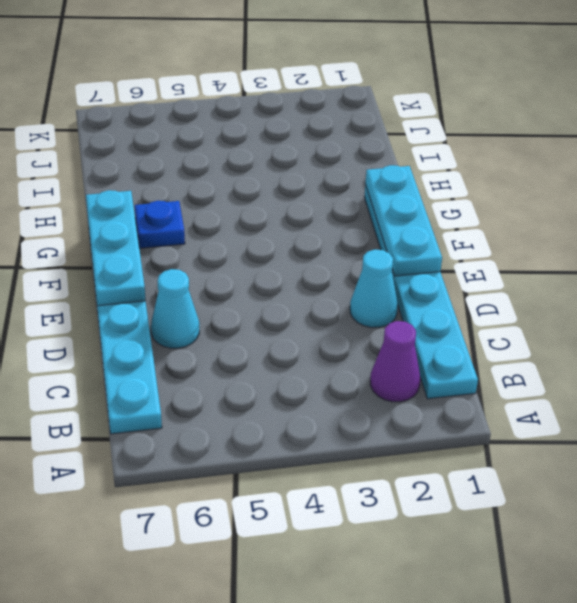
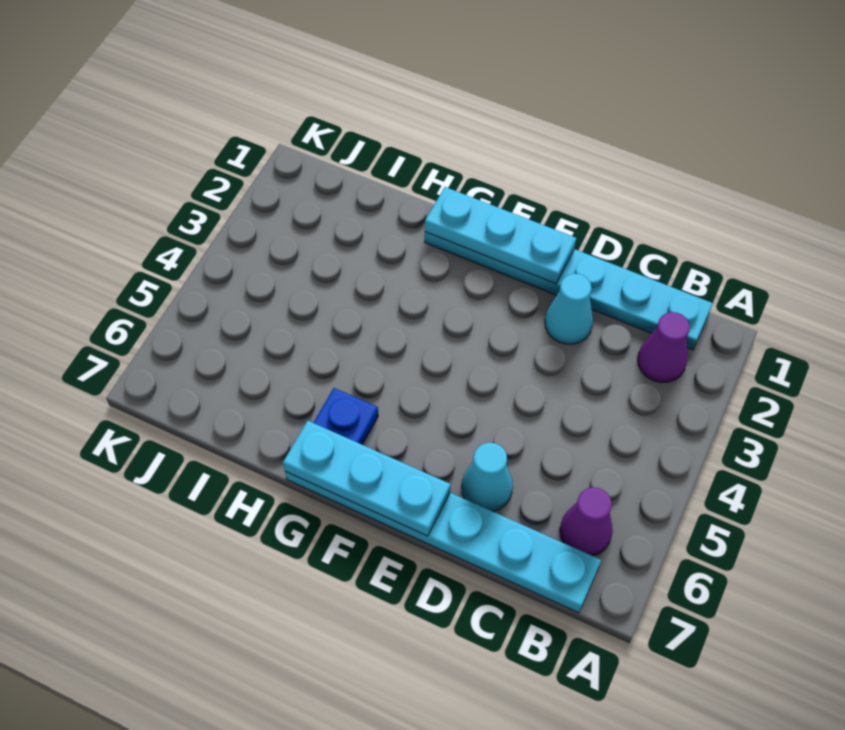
none -> purple cone B6 level 1

